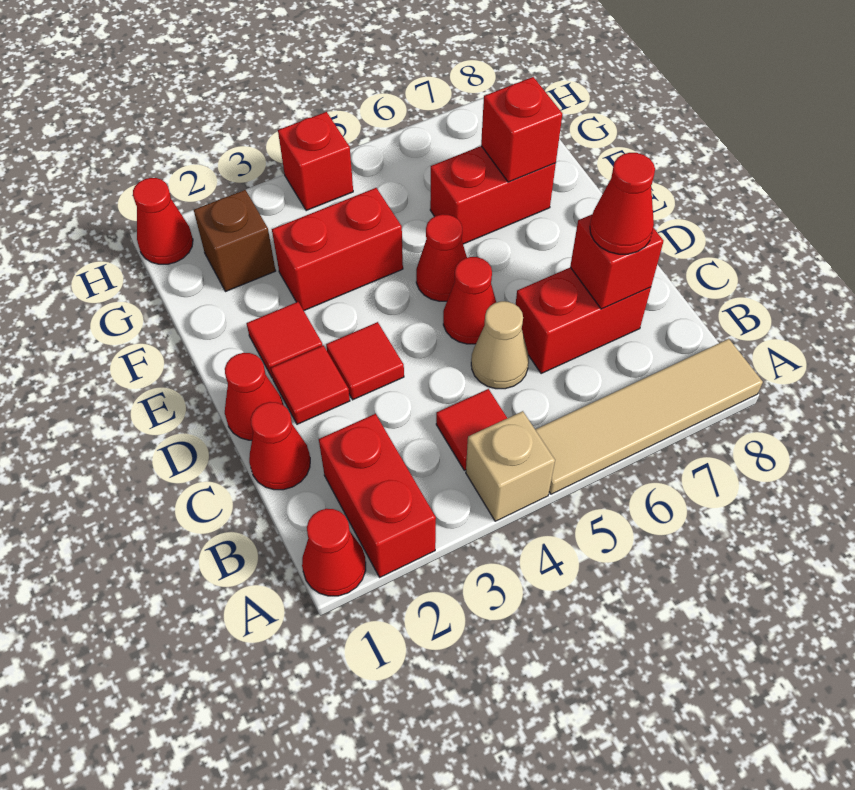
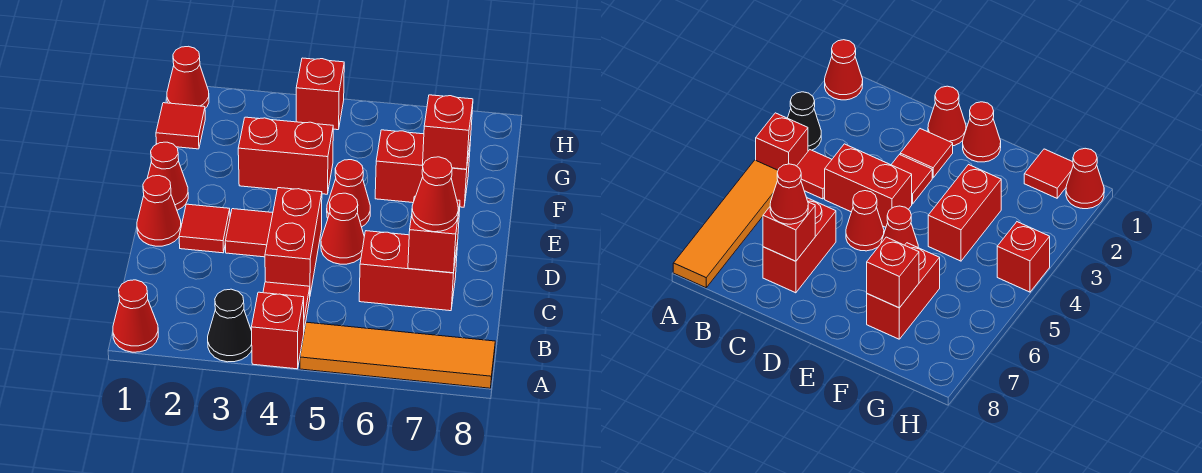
red brick A2:B2 level 1 -> red brick C4:D4 level 1
none -> black cone A3 level 1
tan brick A4 level 1 -> red brick A4 level 1
tan tile A5:A8 level 1 -> orange tile A5:A8 level 1
red cone C1 level 1 -> red cone E1 level 1
tan cone C5 level 1 -> none
red tile E2 level 1 -> red tile G1 level 1
brown brick G2 level 1 -> none

